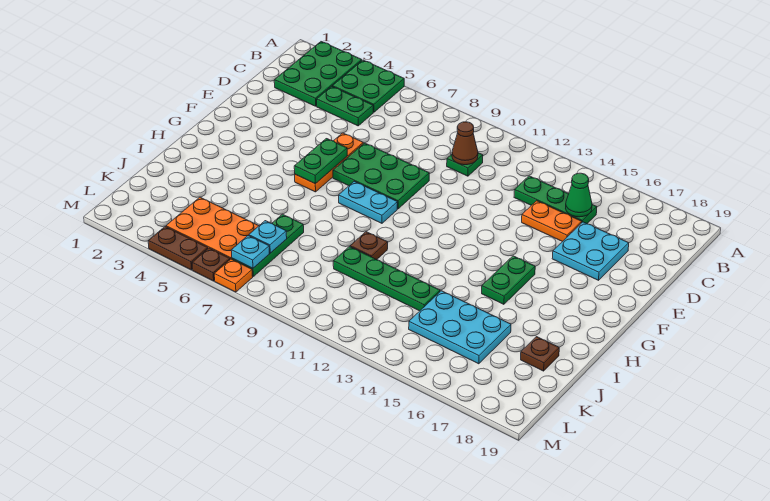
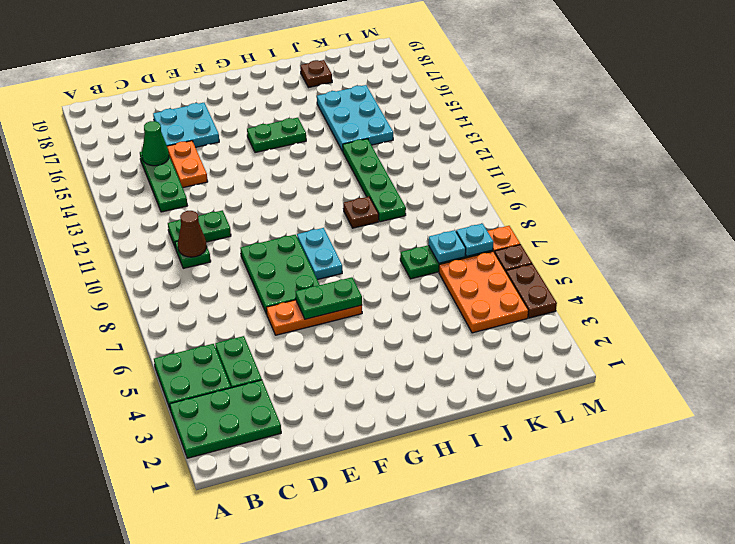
none -> green plate C11:D11 level 1

